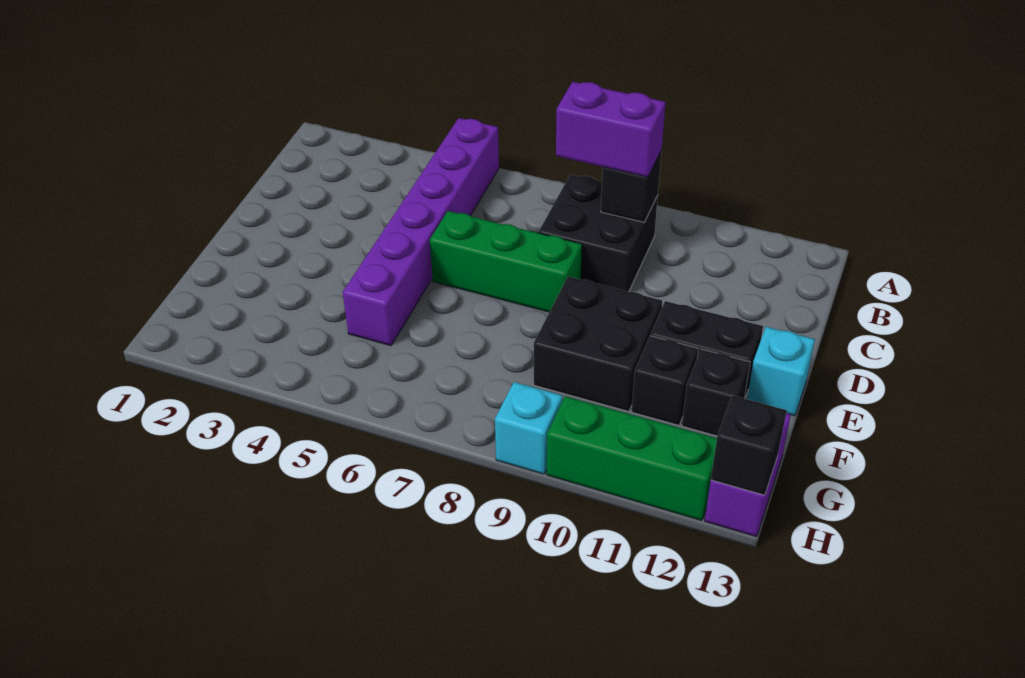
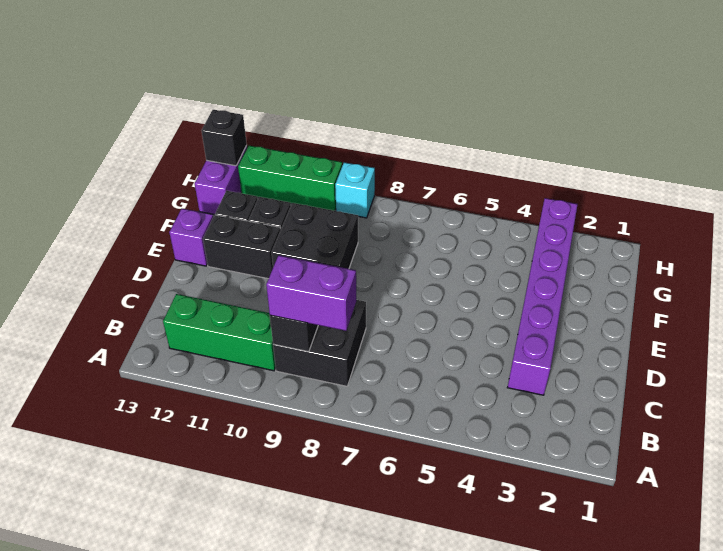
purple brick A5:F5 level 1 -> purple brick C3:H3 level 1
green brick D6:D8 level 1 -> green brick B10:B12 level 1
cyan brick E13 level 1 -> purple brick E13 level 1

